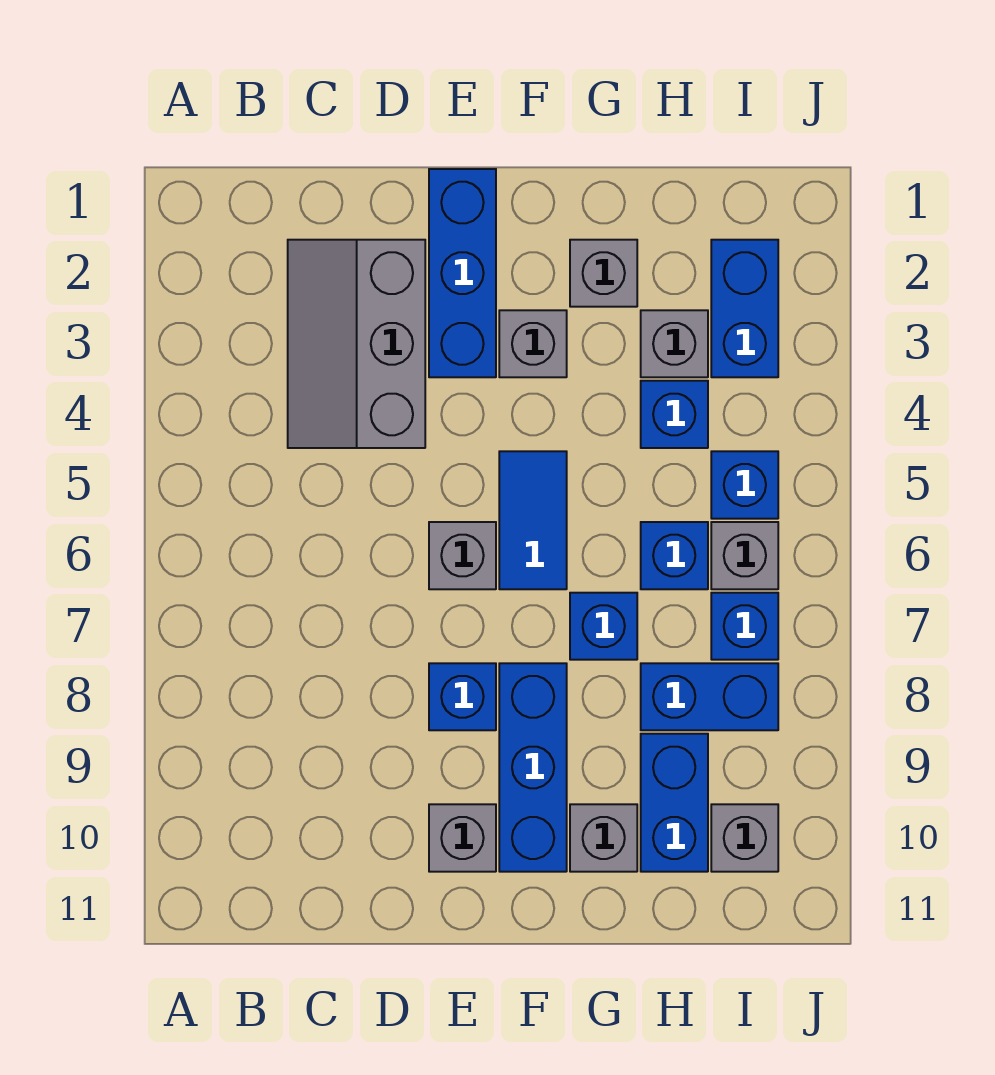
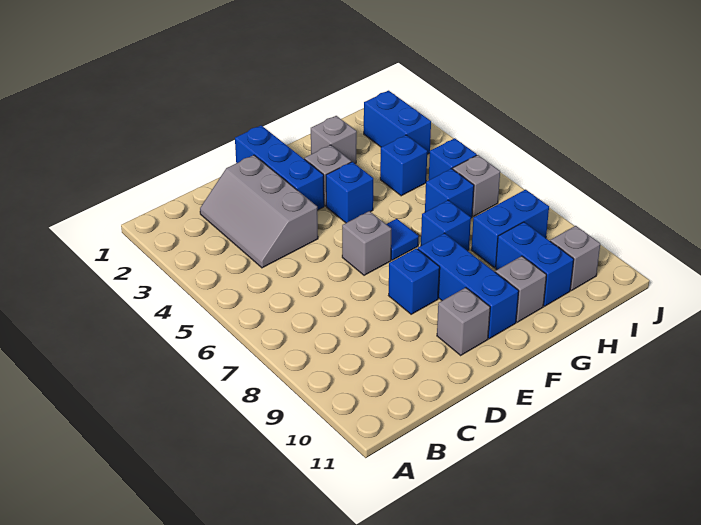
blue tile F5:F6 level 1 -> blue tile F6 level 1
grey brick H3 level 1 -> none
blue brick I7 level 1 -> blue brick F4 level 1

